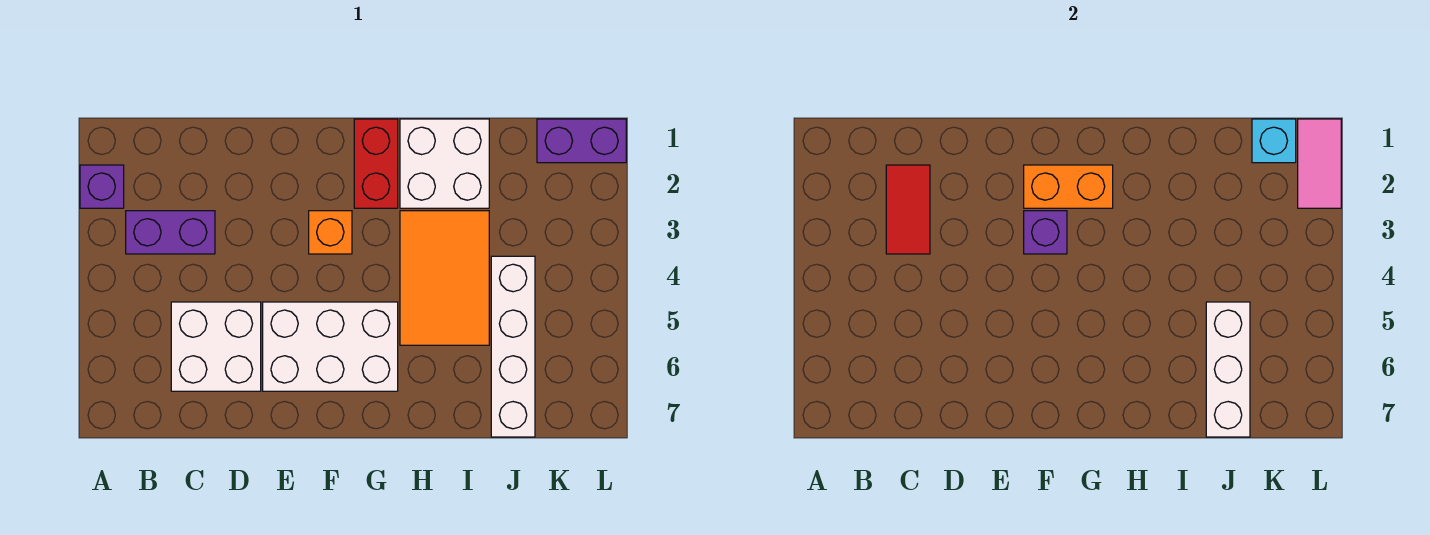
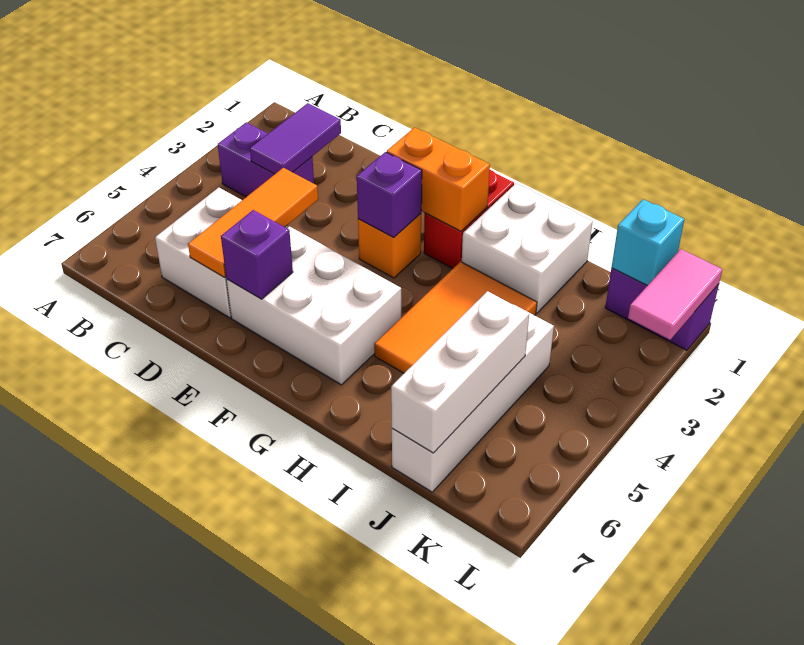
purple brick A2 level 1 -> purple brick E6 level 2
red tile C2:C3 level 2 -> purple tile C2:C3 level 2
none -> orange tile D4:D6 level 2

